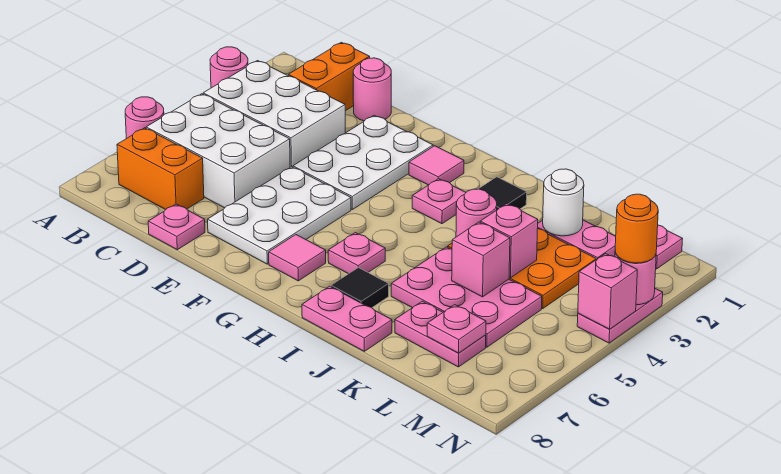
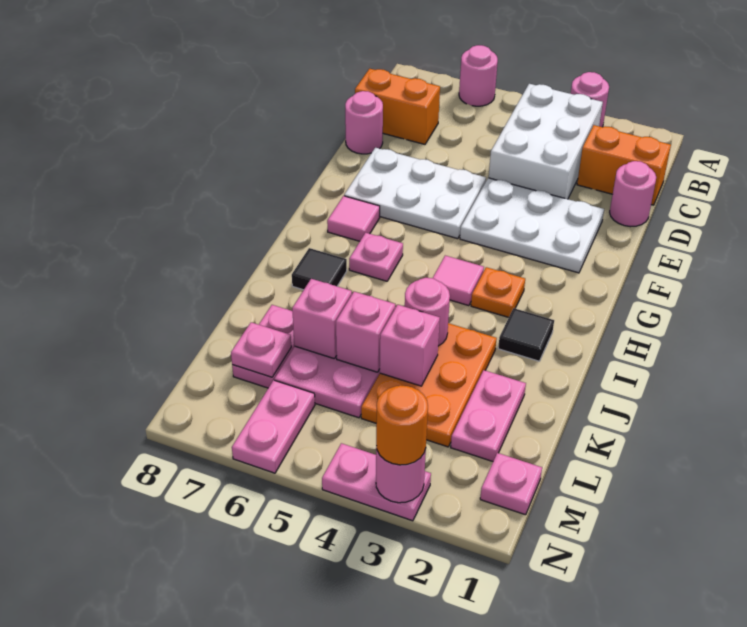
white brick B5:D6 level 1 -> none
orange brick B7:C7 level 1 -> orange brick C7:C8 level 1
pink plate D8 level 1 -> pink round brick D8 level 1
pink tile G2 level 1 -> pink tile H4 level 1
pink plate H3 level 1 -> orange plate H3 level 1
pink plate I8:J8 level 1 -> pink plate M6:N6 level 1
white round brick K2 level 2 -> none
pink brick N4 level 2 -> pink brick K6 level 2

